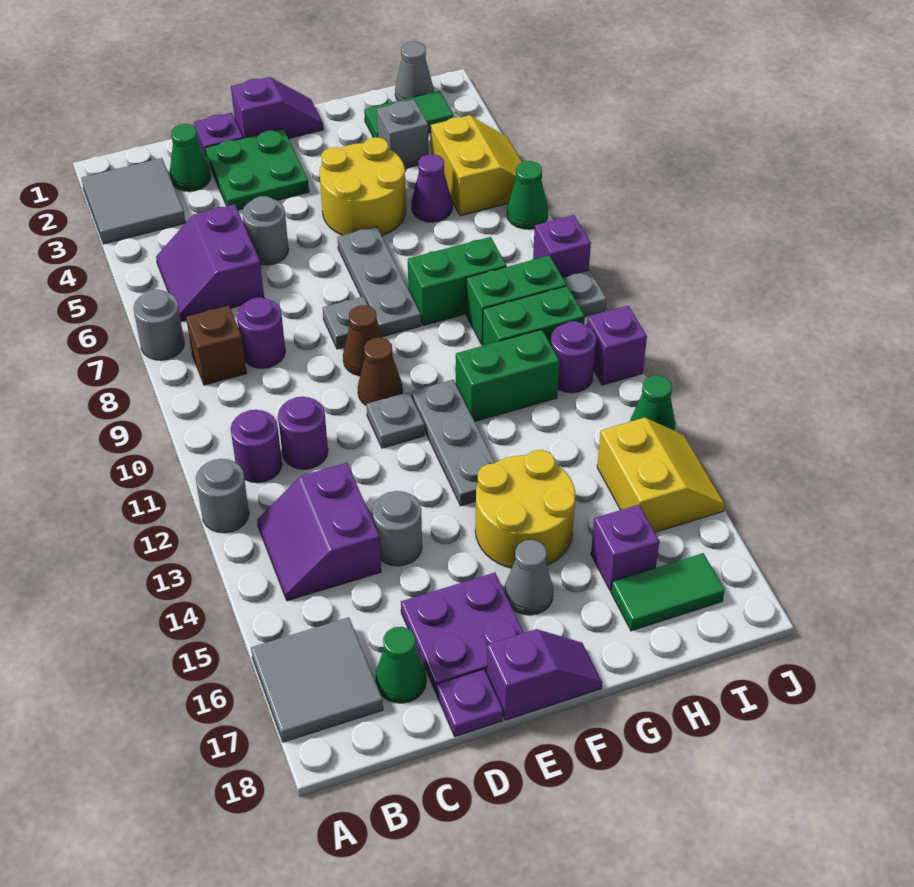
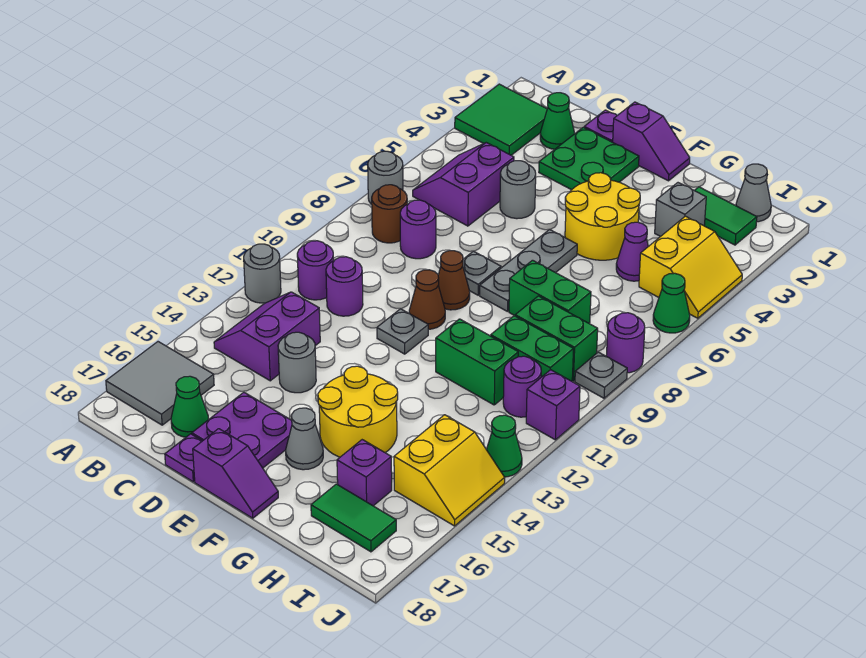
grey tile A2:B3 level 1 -> green tile A2:B3 level 1
brown brick B8 level 1 -> brown round brick B8 level 1
grey plate F11:F13 level 1 -> none
purple brick J8 level 1 -> purple round brick J8 level 1

